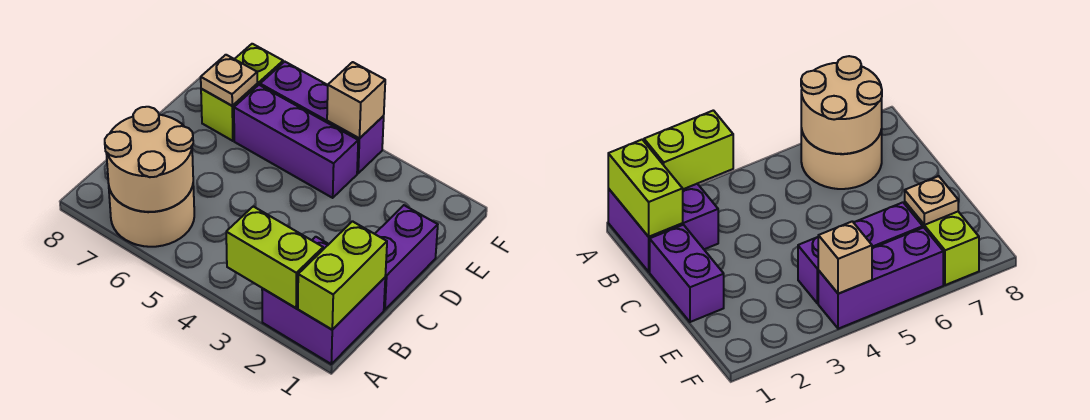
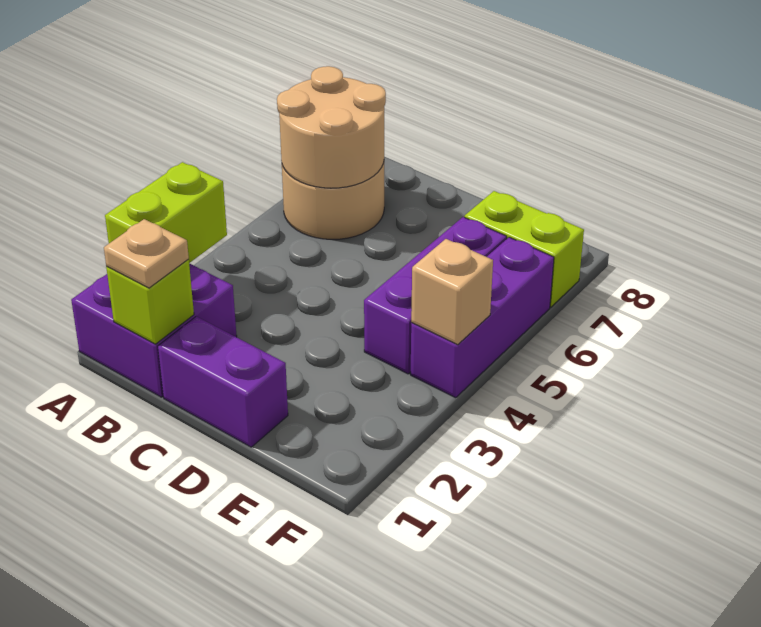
lime brick A1:B1 level 2 -> lime brick B1 level 2
tan plate E7 level 2 -> tan plate B1 level 3

